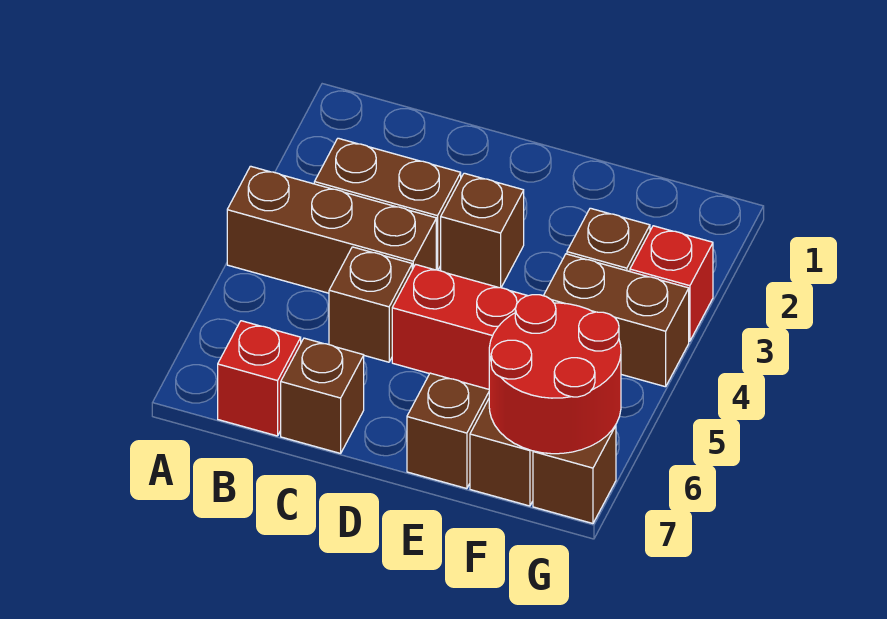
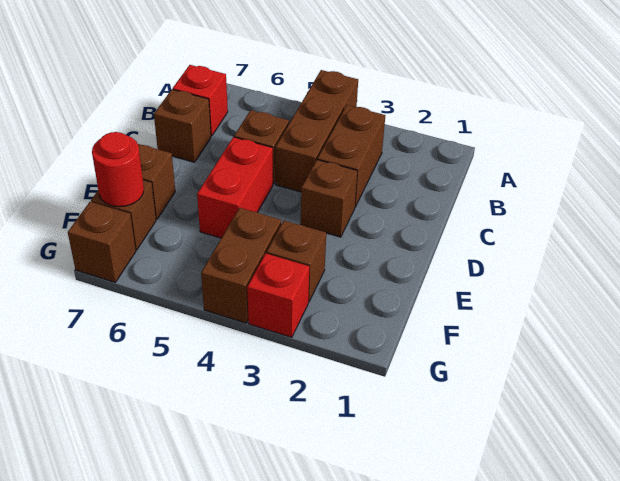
red round brick F6:G7 level 2 -> red round brick F7 level 2

